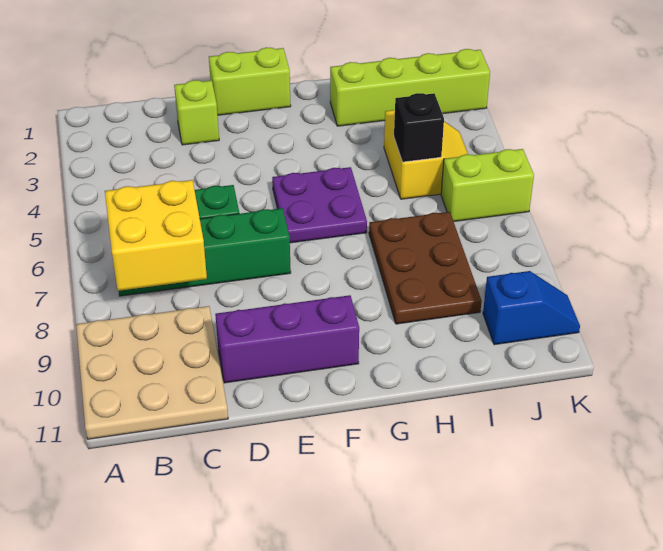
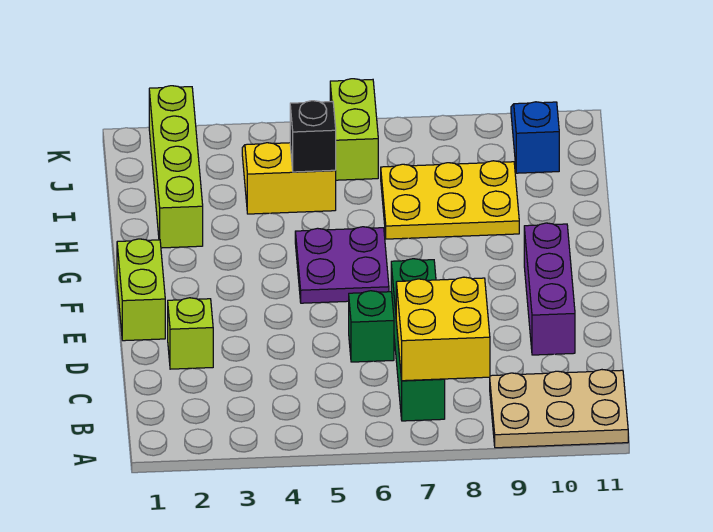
tan plate A9:C11 level 1 -> tan plate A9:B11 level 1
brown plate H7:I9 level 1 -> yellow plate H7:I9 level 1

